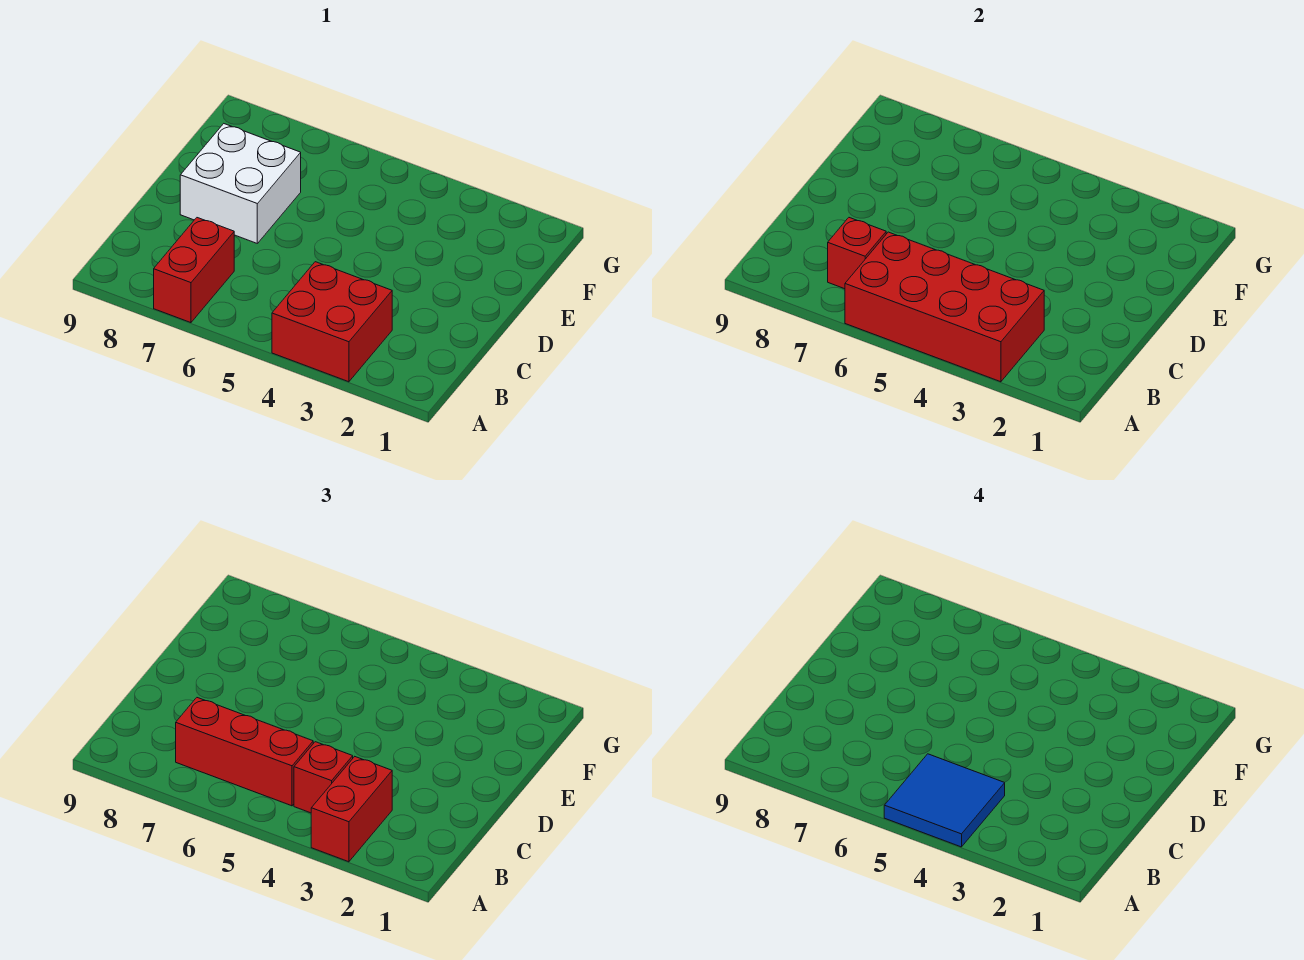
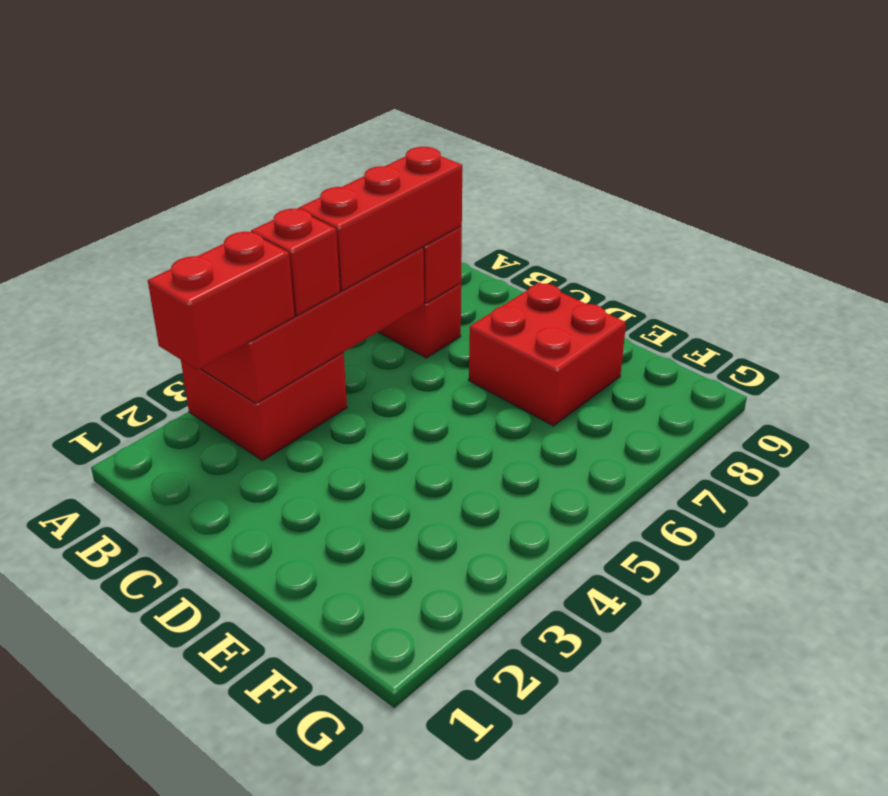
red brick A3:B3 level 3 -> red brick B2:B3 level 3
blue tile A4:B5 level 4 -> none
white brick D7:E8 level 1 -> red brick D7:E8 level 1

